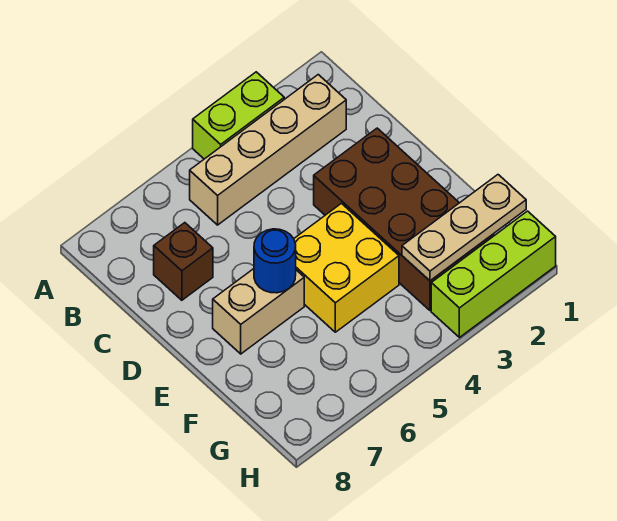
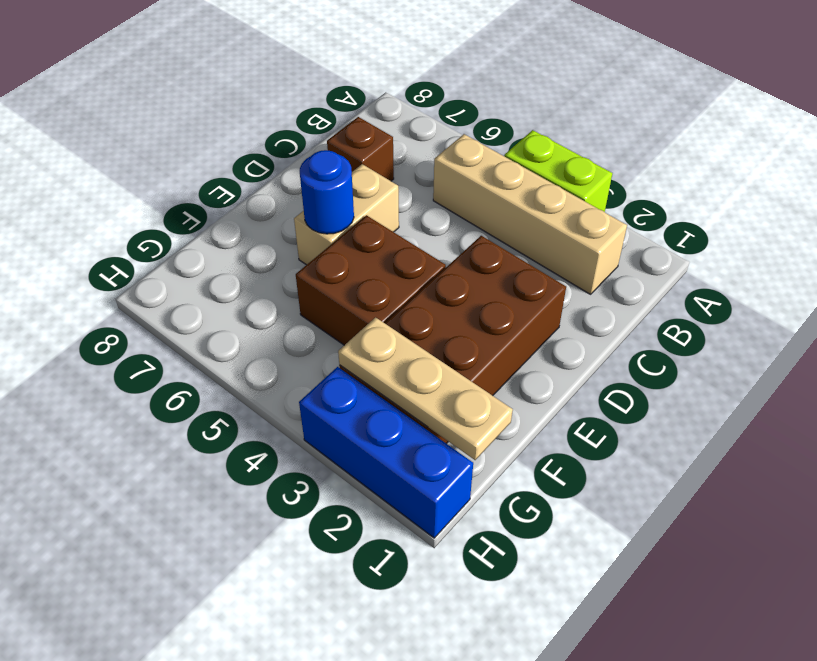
yellow brick E4:F5 level 1 -> brown brick E4:F5 level 1
tan brick E6:E7 level 1 -> tan brick D6:E6 level 1
lime brick H1:H3 level 1 -> blue brick H1:H3 level 1

